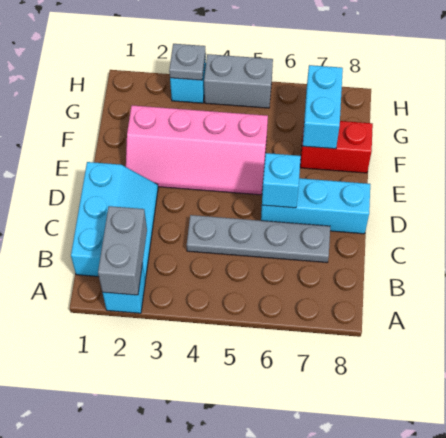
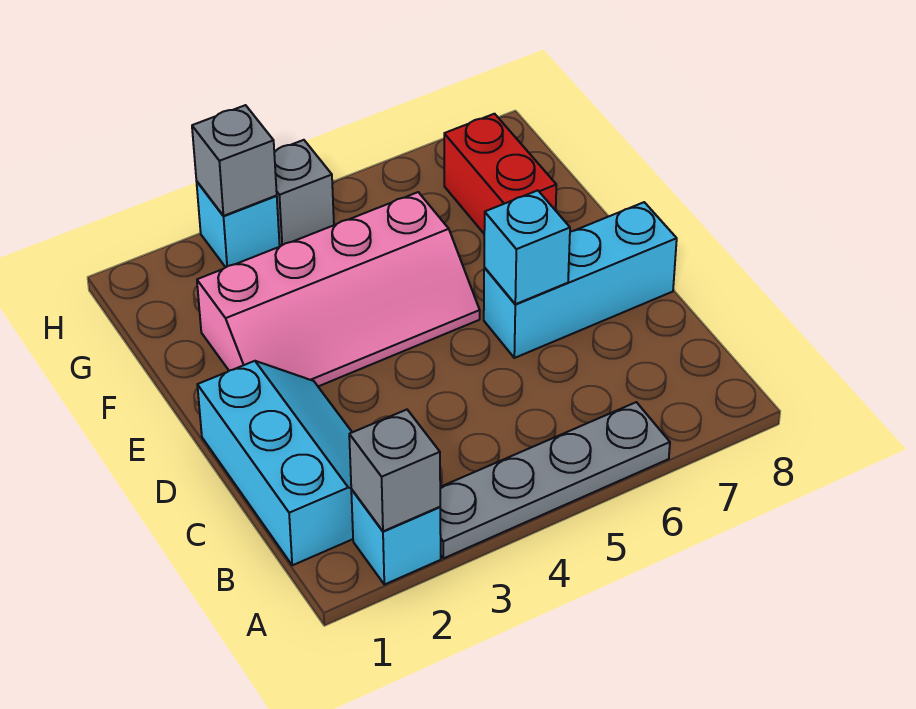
grey brick A2:B2 level 2 -> grey brick A2 level 2
grey plate C4:C7 level 1 -> grey plate A3:A6 level 1
red brick F7:F8 level 1 -> red brick F7:G7 level 1
cyan brick F7:G7 level 2 -> none
grey plate H3 level 2 -> grey brick H3 level 2
grey brick H4:H5 level 1 -> grey brick H4 level 1

